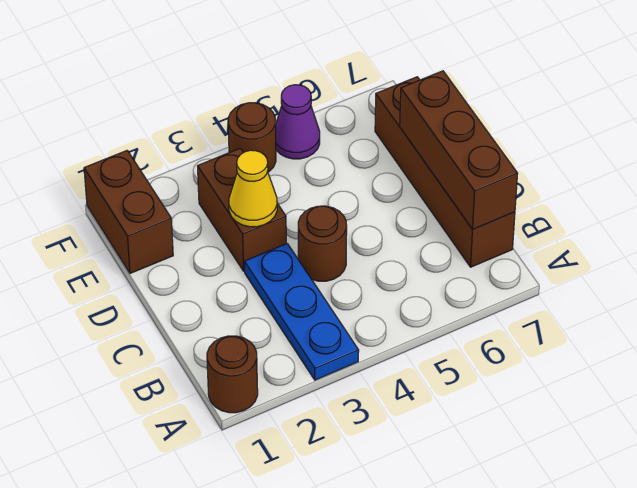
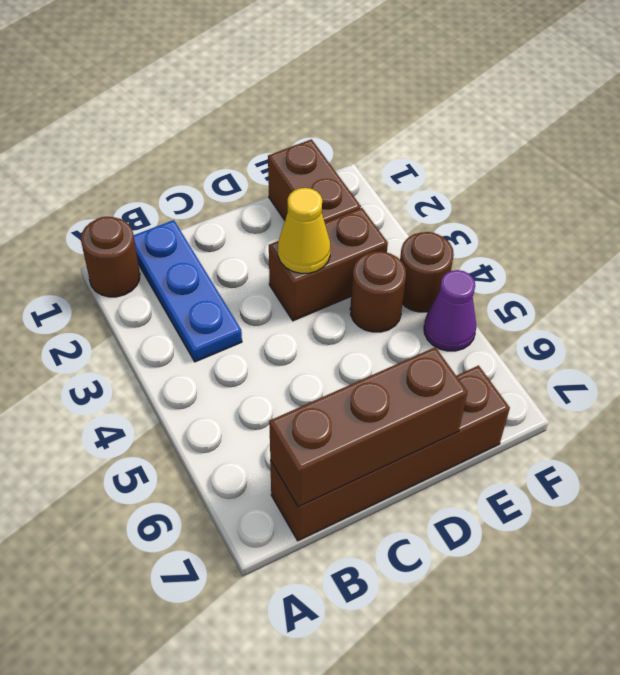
blue plate A3:C3 level 1 -> blue plate B1:B3 level 1
brown round brick C4 level 1 -> brown round brick E4 level 1
brown brick E1:F1 level 1 -> brown brick E1:E2 level 1

